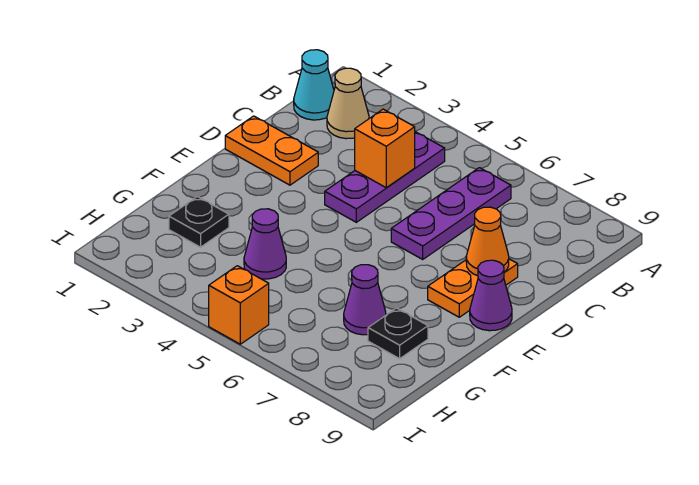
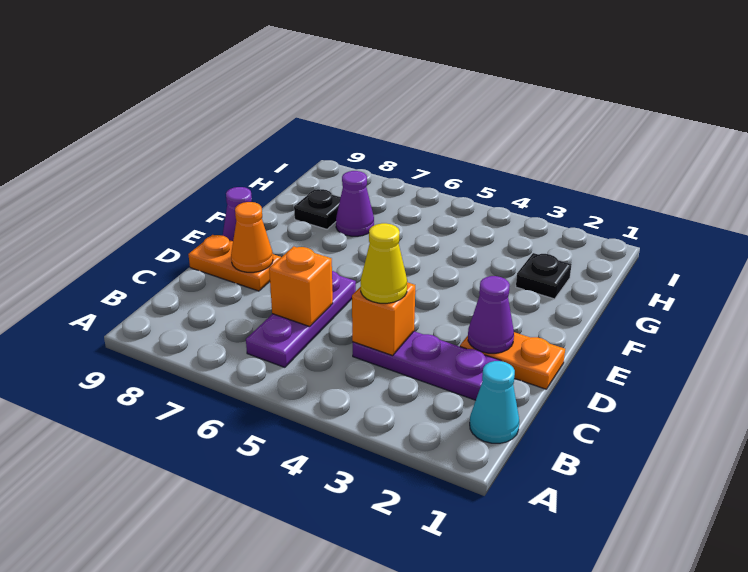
tan cone B2 level 1 -> none
purple plate B4:D4 level 1 -> purple plate C2:C4 level 1
none -> yellow cone C4 level 3
orange plate D8:E8 level 1 -> orange plate D8:D9 level 1
purple cone G4 level 1 -> purple cone D2 level 2
orange brick I5 level 1 -> orange brick C6 level 2

